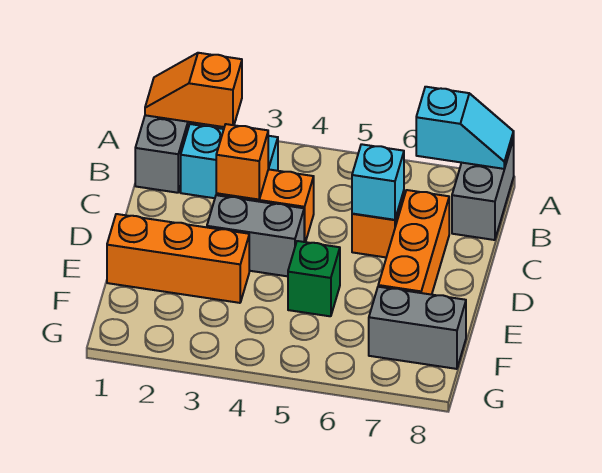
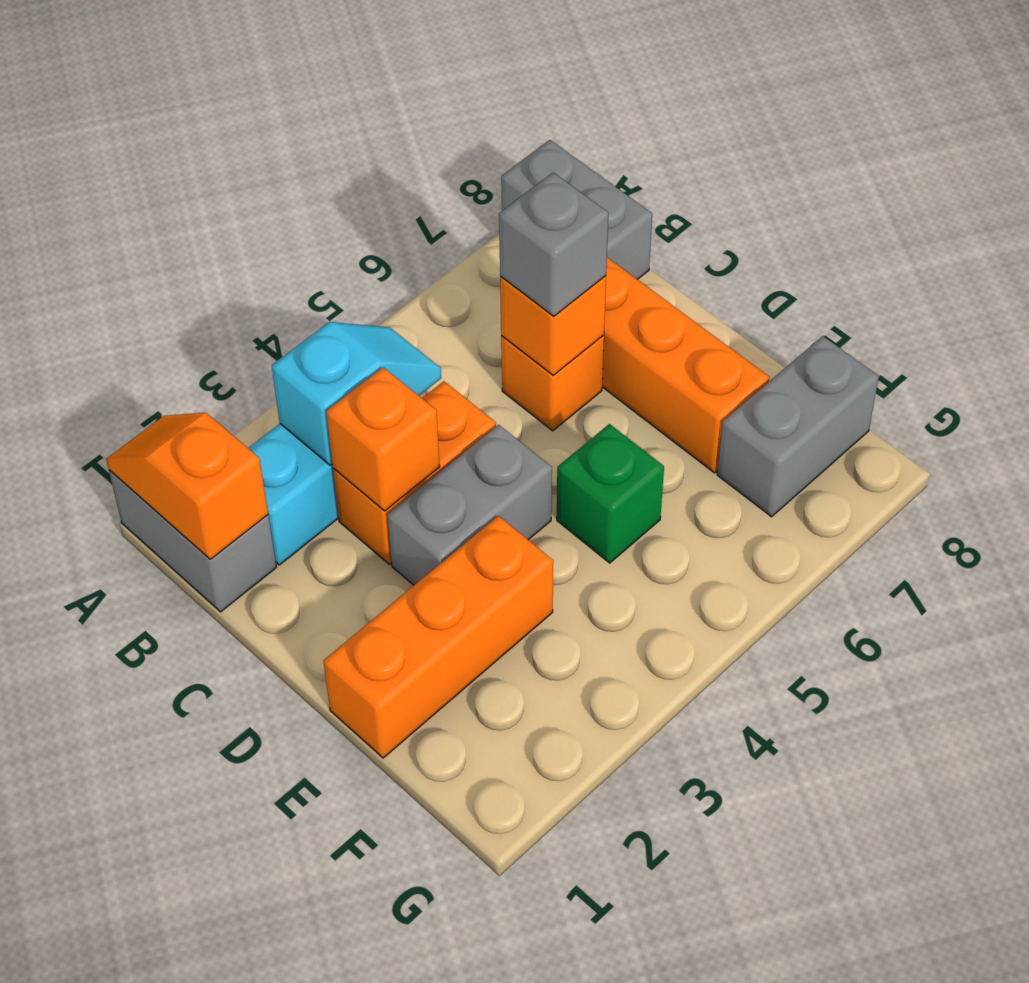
orange slope A1:A2 level 2 top 2 -> orange slope A1:B1 level 2 top B
cyan slope A7:A8 level 2 top 7 -> cyan slope B3:B4 level 2 top 3
cyan brick C6 level 2 -> orange brick C6 level 2
none -> grey brick C6 level 3

